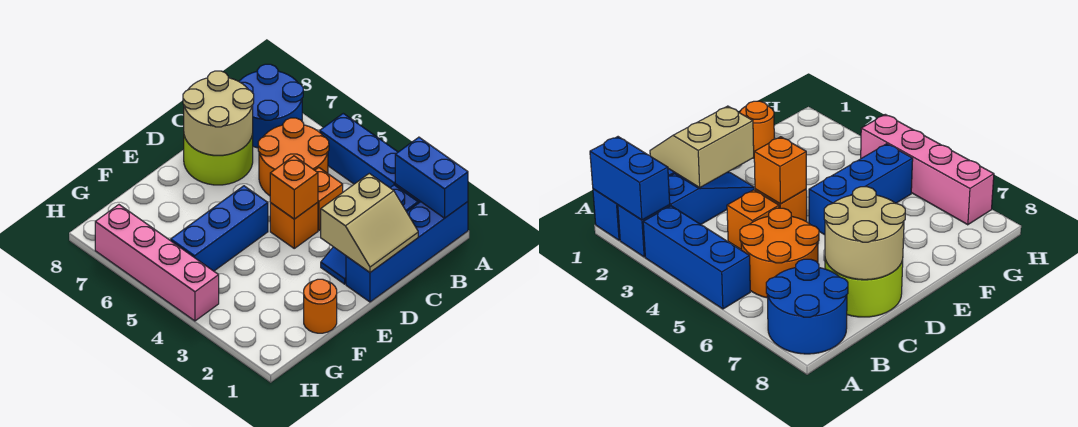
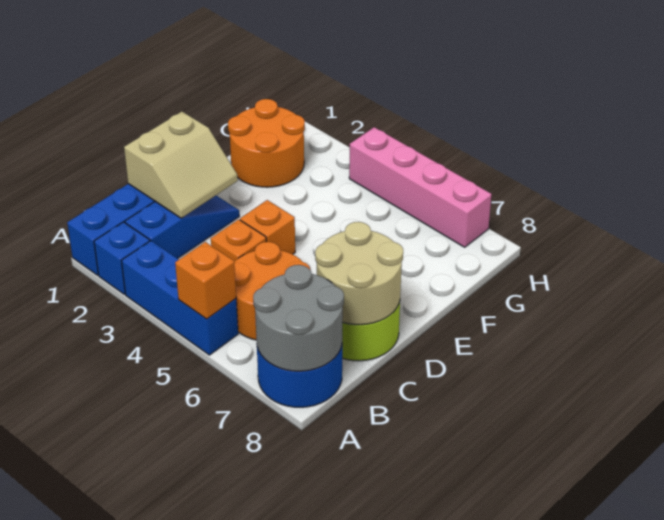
blue brick A1:A2 level 2 -> none
none -> grey round brick A7:B8 level 2
tan slope C1:D2 level 2 top 2 -> tan slope C1:D2 level 2 top 1
orange brick D4 level 2 -> orange brick A5 level 2
blue brick E5:G5 level 1 -> none
orange round brick F1 level 1 -> orange round brick F1:G2 level 1

